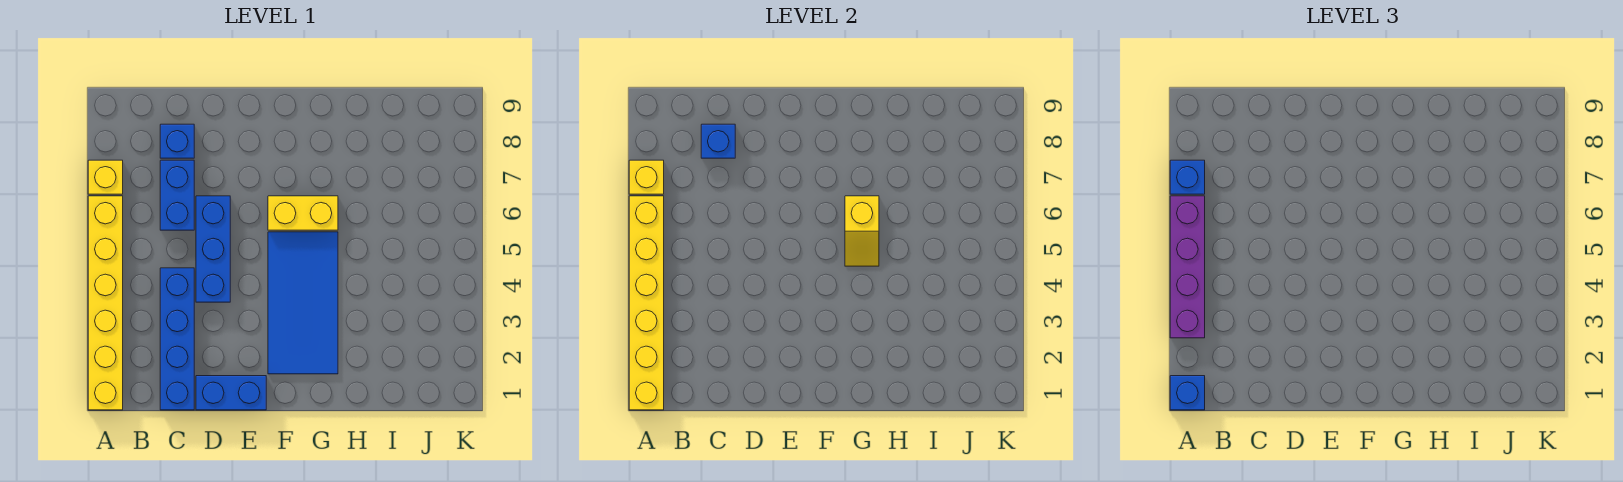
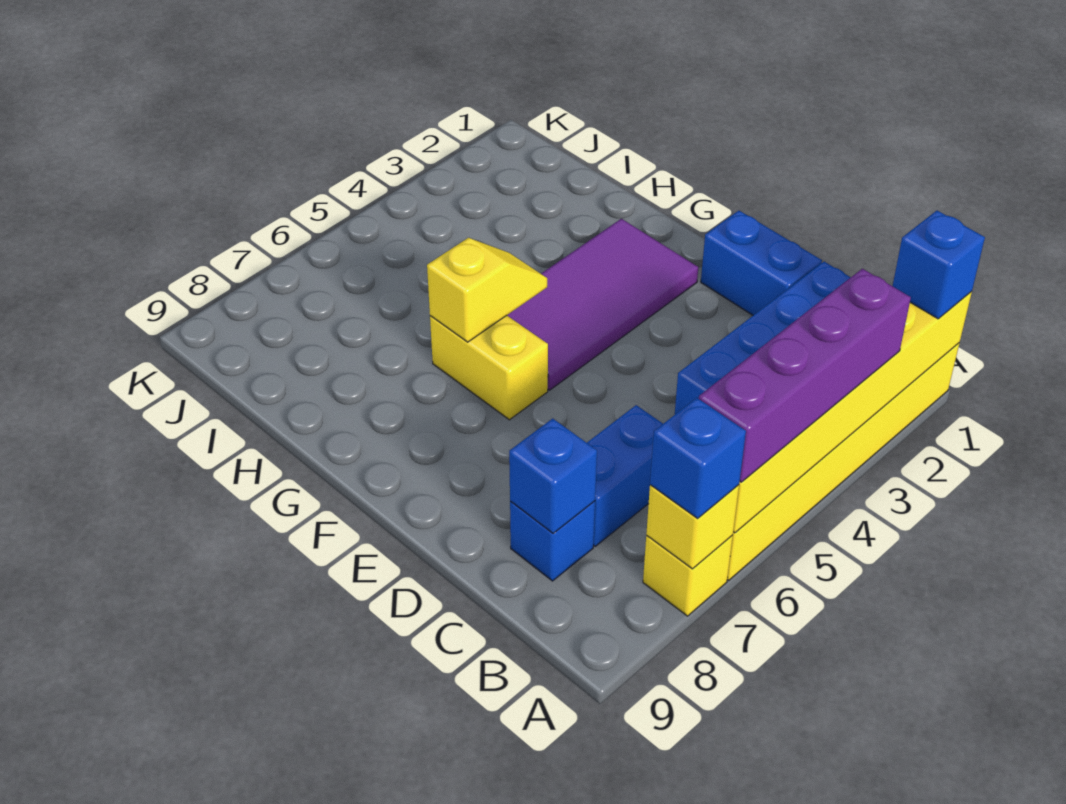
blue brick D4:D6 level 1 -> none
blue tile F2:G5 level 1 -> purple tile F2:G5 level 1

